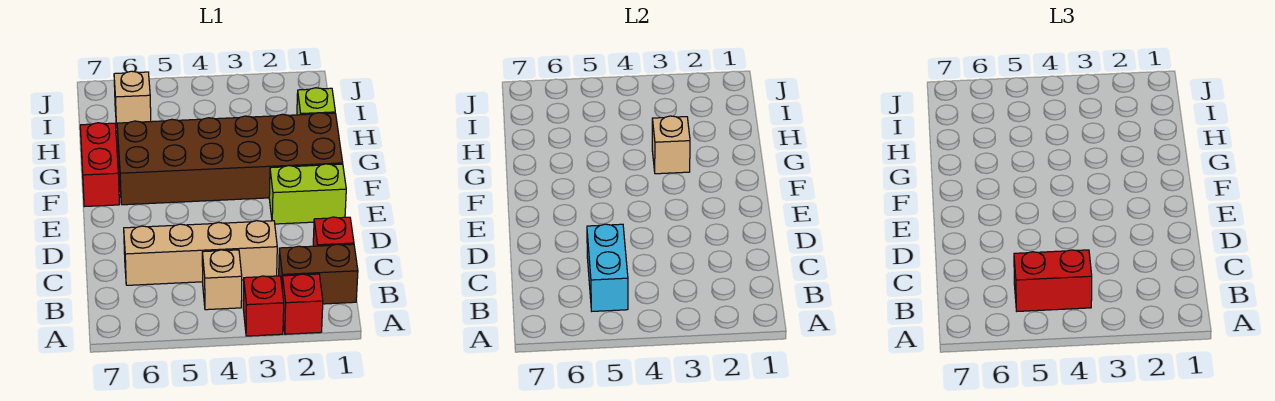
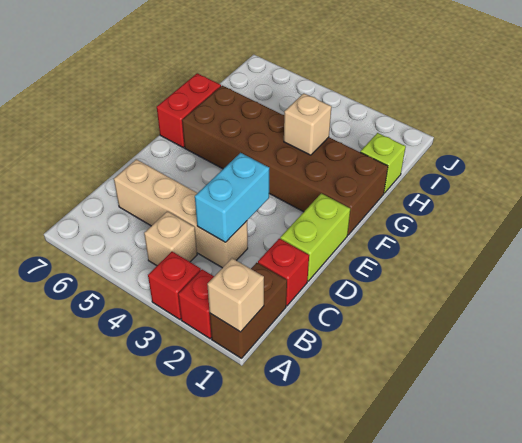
brown brick B1:B2 level 1 -> brown brick A1:B1 level 1
red brick B4:B5 level 3 -> none
cyan brick B5:C5 level 2 -> cyan brick C3:D3 level 2
lime brick E1:E2 level 1 -> lime brick D1:E1 level 1
tan brick I6 level 1 -> tan brick A1 level 2

